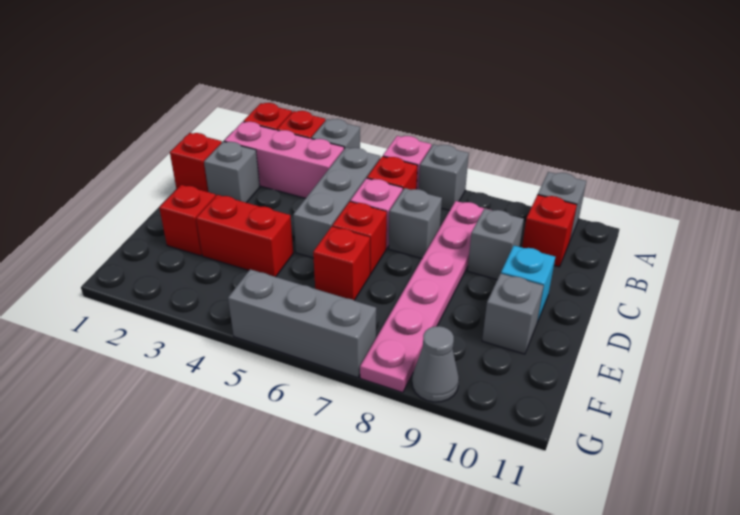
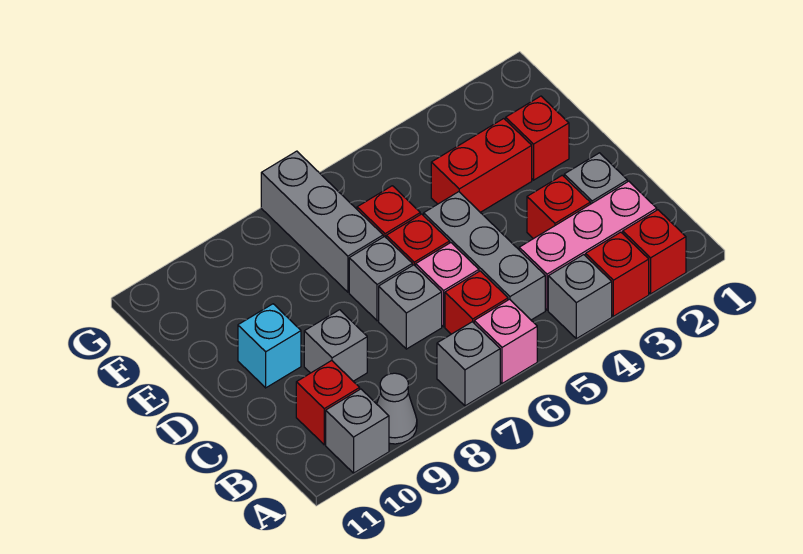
pink plate B8:G8 level 1 -> none
red brick C1 level 1 -> red brick C3 level 1
grey brick E10 level 1 -> grey brick D7 level 1
grey brick G5:G7 level 1 -> grey brick E7:G7 level 1
grey cone G9 level 1 -> grey cone A9 level 1

